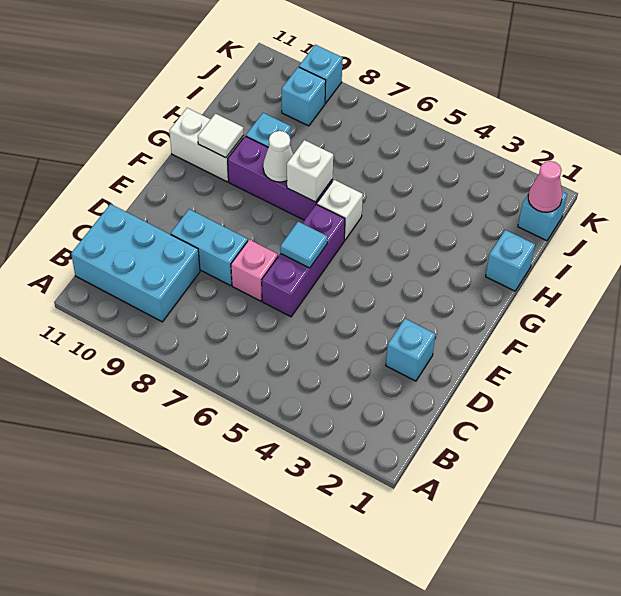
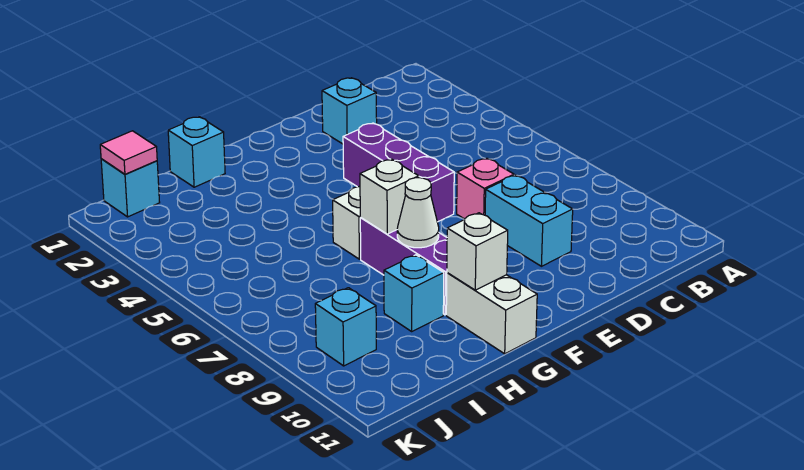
cyan brick B9:C11 level 1 -> none
purple brick D6:F6 level 1 -> purple brick E4:E6 level 1
cyan tile E6 level 2 -> none
white tile G10 level 2 -> white brick G10 level 2
pink cone J1 level 2 -> pink tile J1 level 2
cyan brick K9 level 1 -> none

